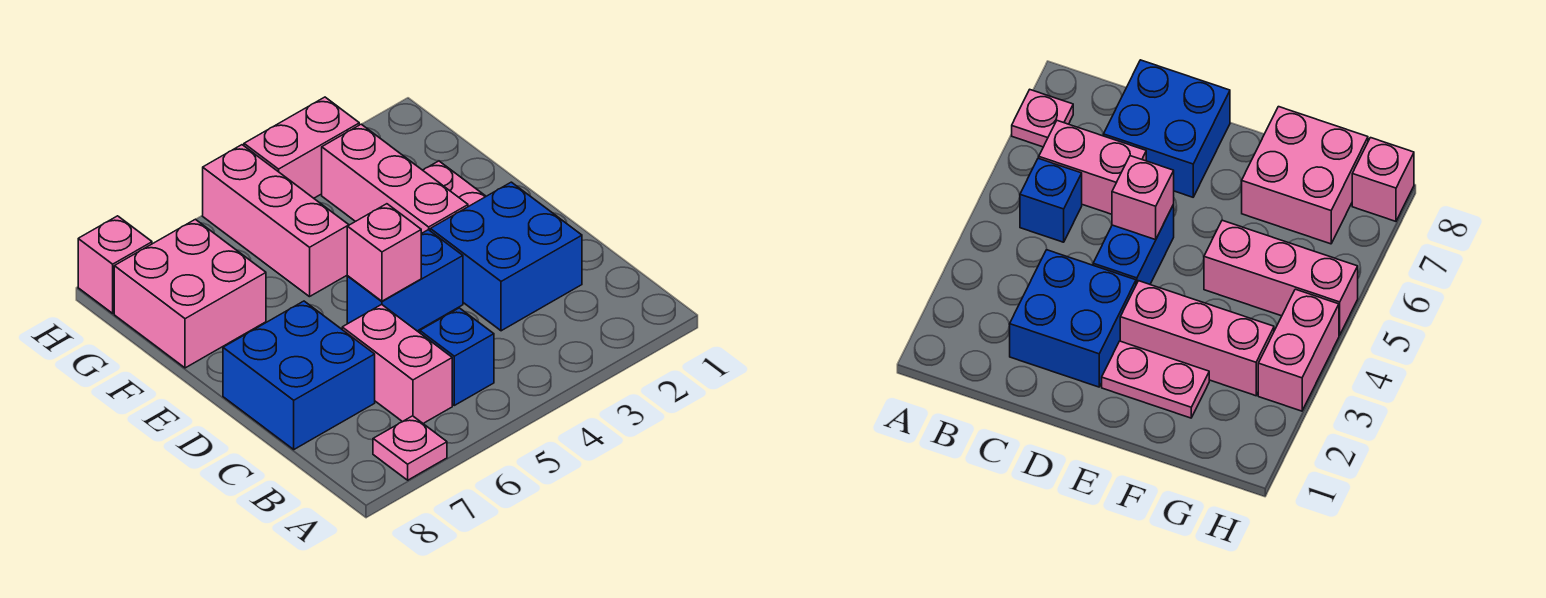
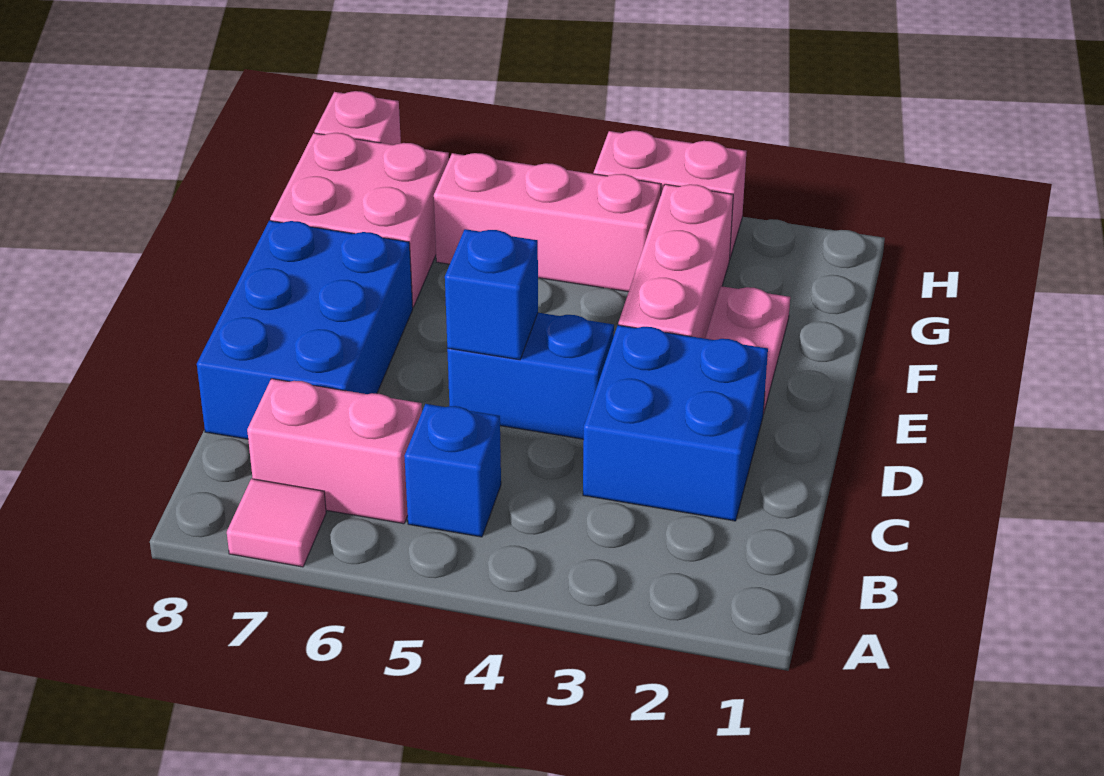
pink plate A7 level 1 -> pink tile A7 level 1
pink brick B6:C6 level 1 -> pink brick B6:B7 level 1
blue brick C7:D8 level 1 -> blue brick C7:E8 level 1
pink brick D5 level 2 -> blue brick D5 level 2
pink brick F5:H5 level 1 -> pink brick G4:G6 level 1

